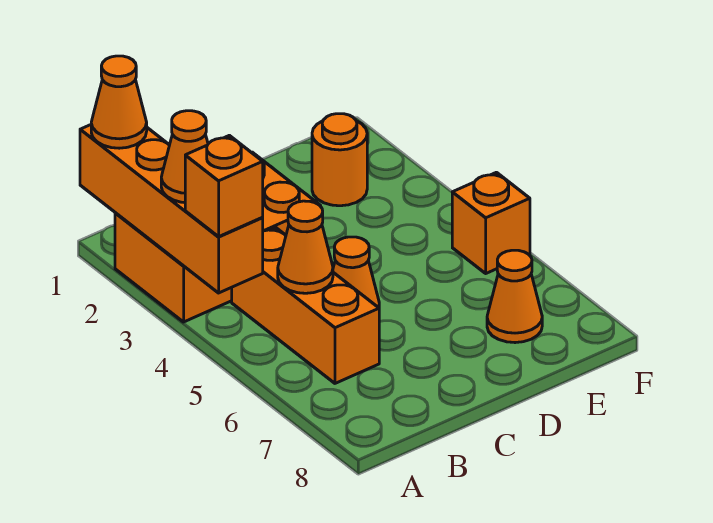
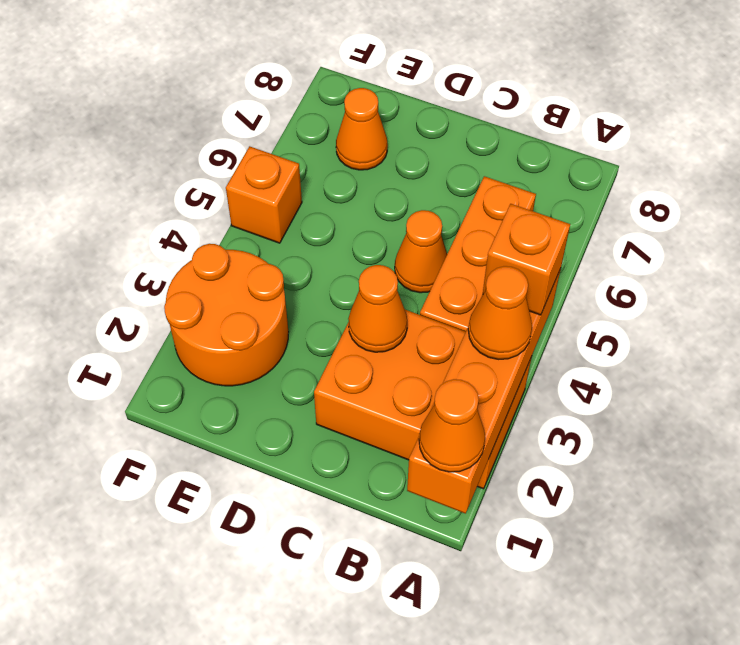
orange cone B5 level 2 -> orange cone C3 level 2
orange round brick E2 level 1 -> orange round brick E2:F3 level 1

